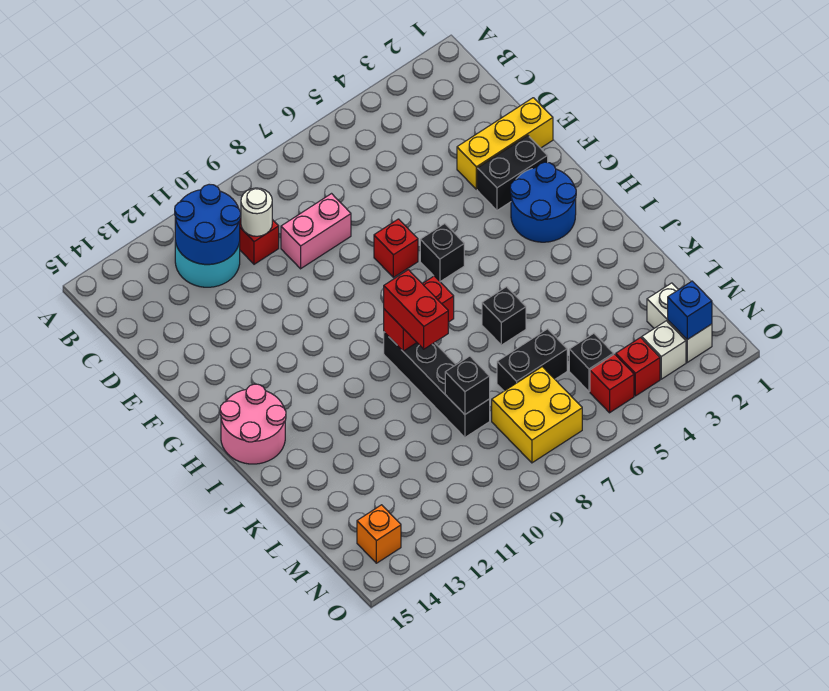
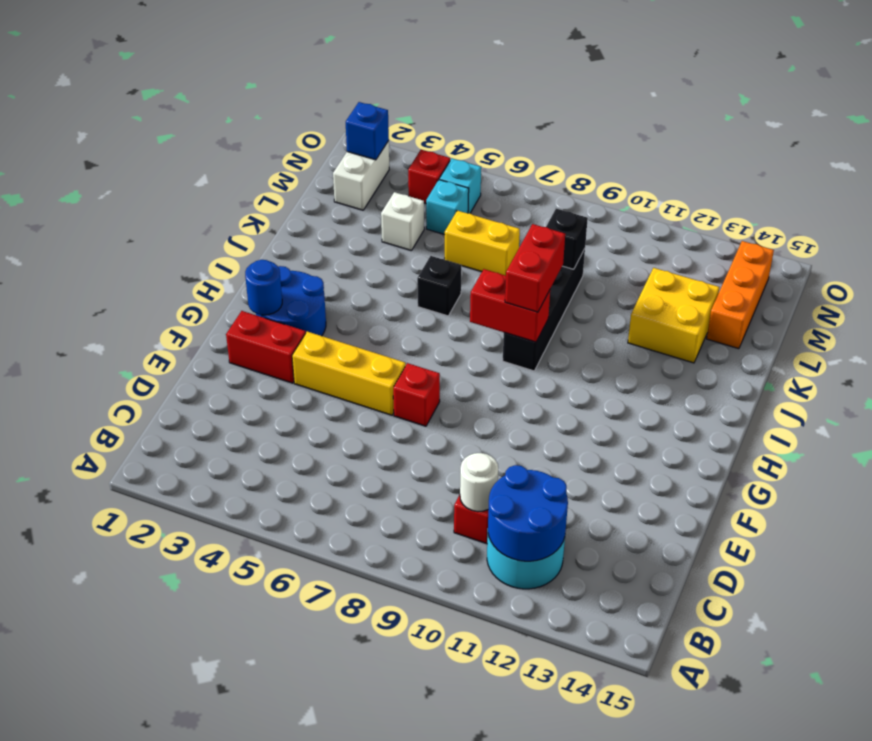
pink brick D8:D9 level 1 -> none
yellow brick E1:E3 level 1 -> yellow brick F4:F6 level 1
black brick F2:F3 level 1 -> red brick F2:F3 level 1
none -> blue round brick G2 level 2
black brick G6 level 1 -> none
pink round brick H14:I15 level 1 -> none
black brick L6:L7 level 1 -> yellow brick L6:L7 level 1
black brick M5 level 1 -> cyan brick M5 level 1
yellow brick M7:N8 level 1 -> yellow brick K12:L13 level 1
white brick N3 level 1 -> white brick L4 level 1
red brick N5 level 1 -> cyan brick N5 level 1
orange brick N14 level 1 -> orange brick L14:N14 level 1

